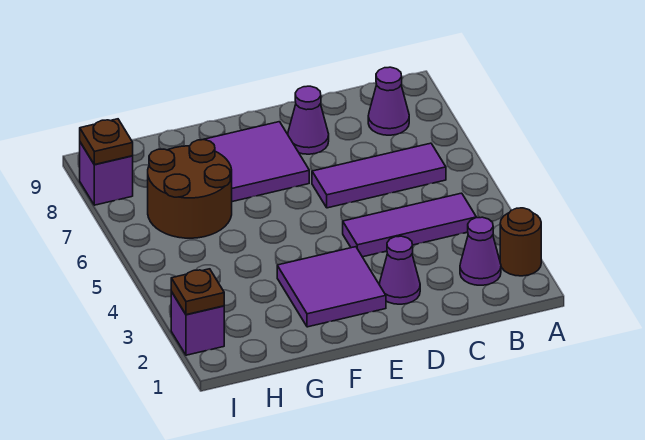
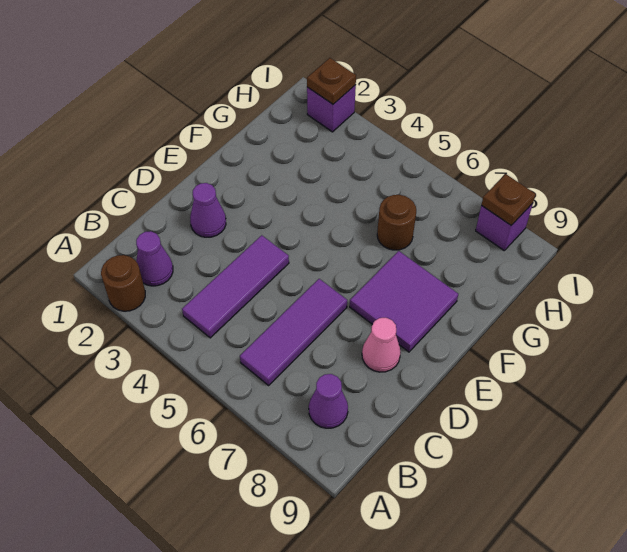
purple cone D8 level 1 -> pink cone D8 level 1
purple tile E2:F3 level 1 -> none
brown round brick G6:H7 level 1 -> brown round brick G6 level 1

